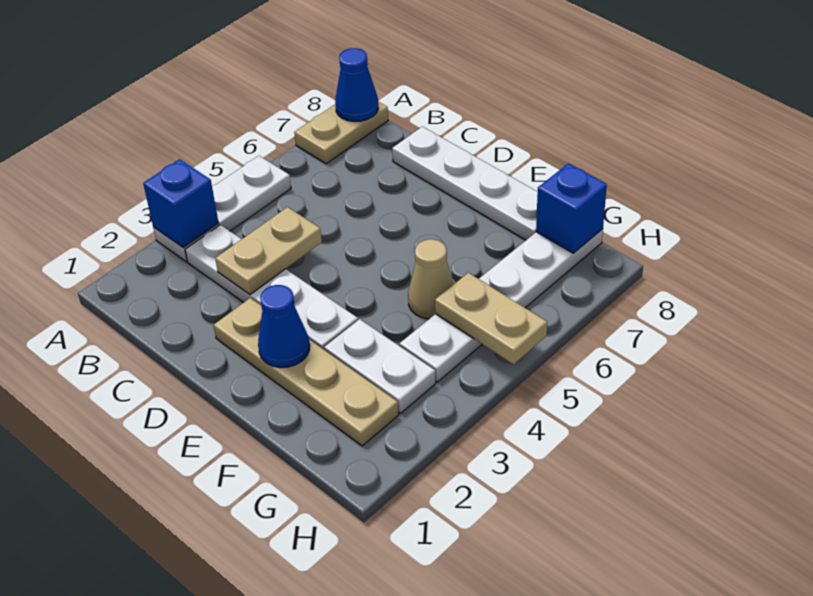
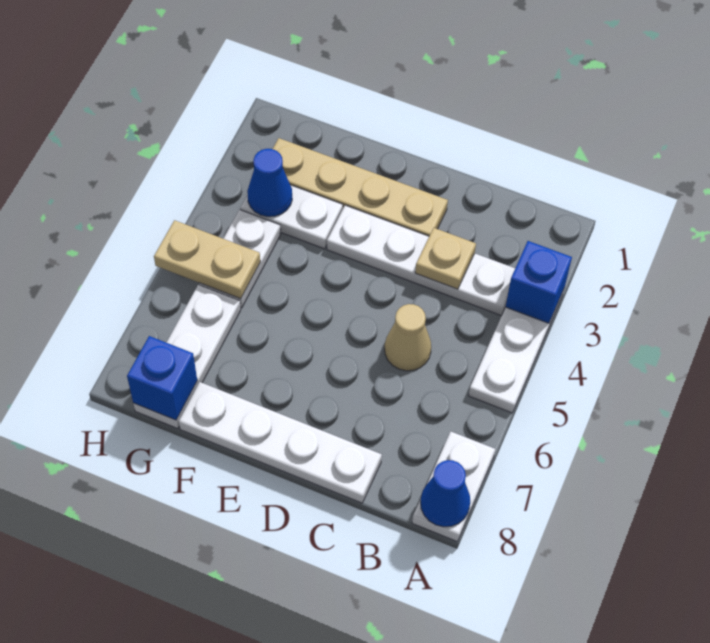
tan plate A7:A8 level 1 -> white plate A7:A8 level 1
tan plate C3:C4 level 2 -> tan plate C3 level 2
blue cone E2 level 2 -> blue cone G3 level 2
tan cone F5 level 1 -> tan cone C5 level 1

